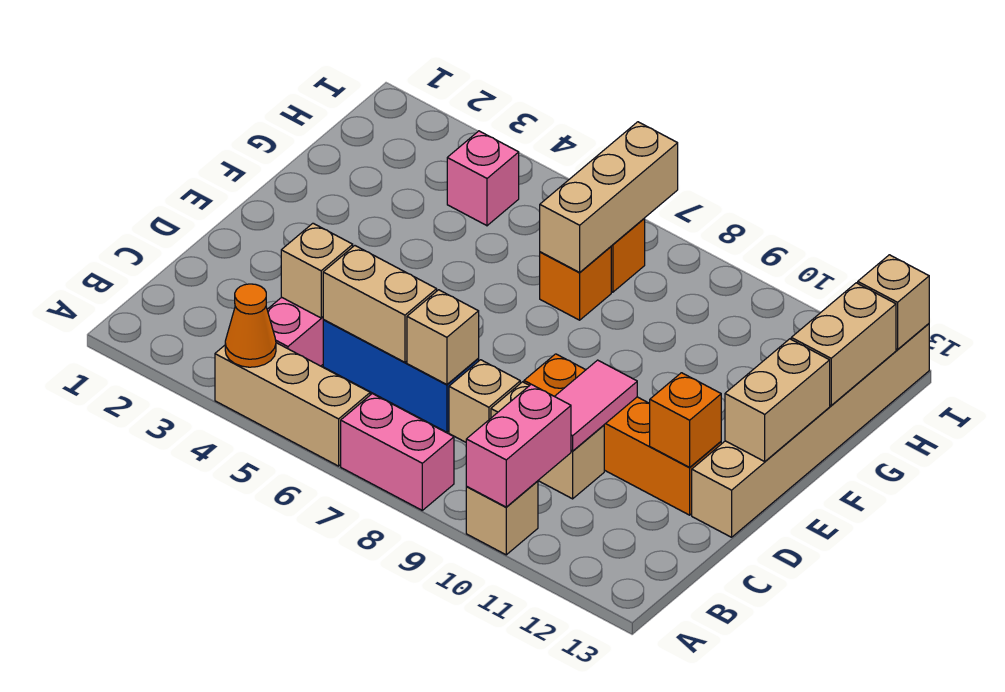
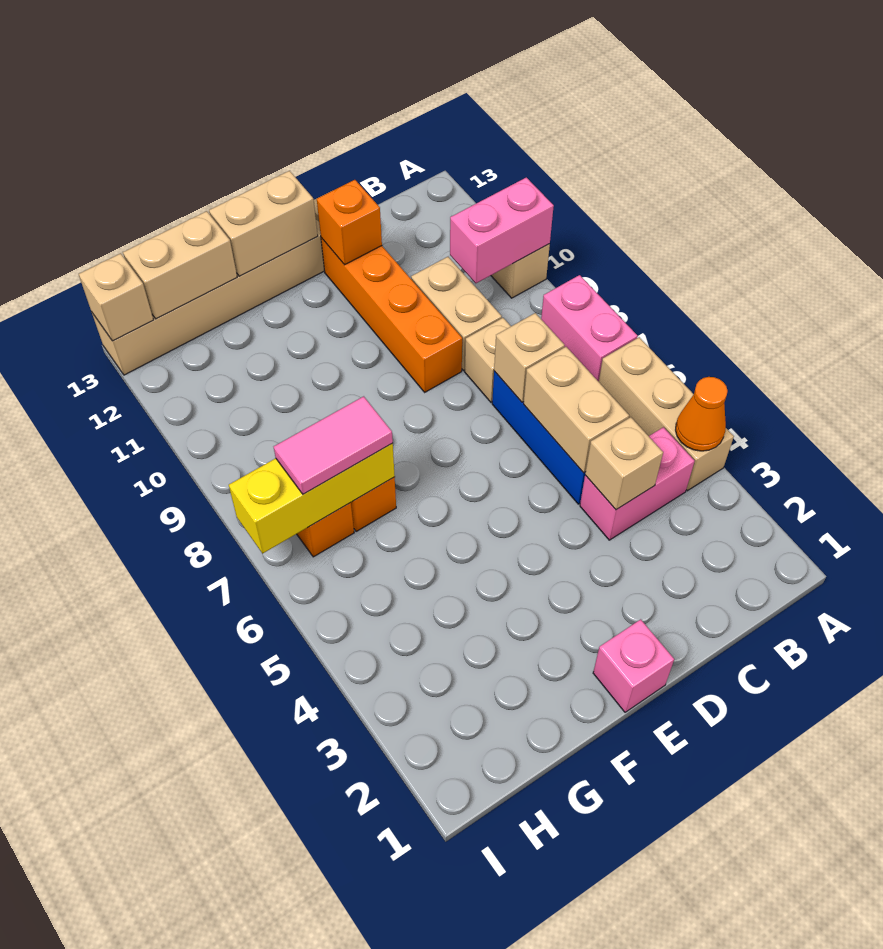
pink tile C10:D10 level 2 -> pink tile G7:H7 level 3
tan brick G7:I7 level 2 -> yellow brick G7:I7 level 2
pink brick H4 level 1 -> pink brick E1 level 1

